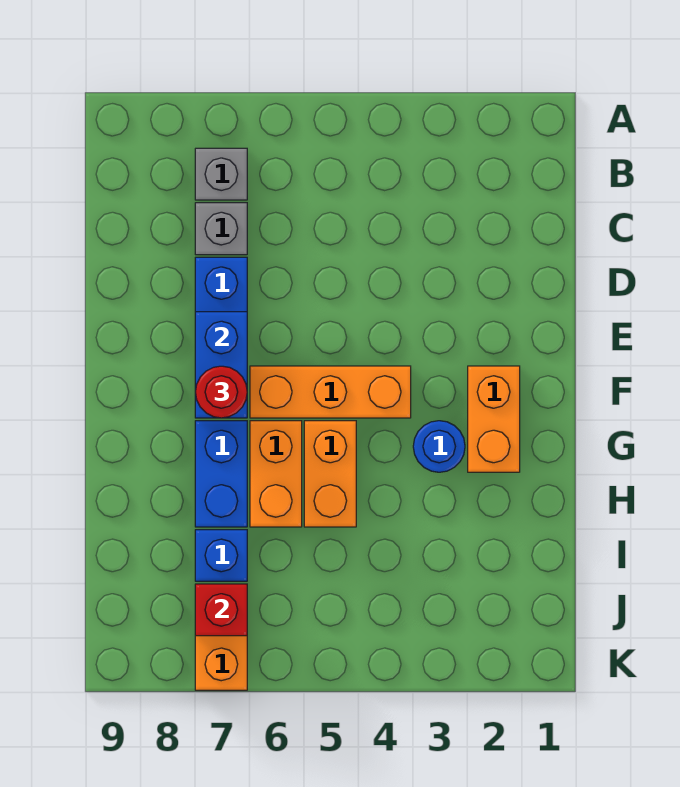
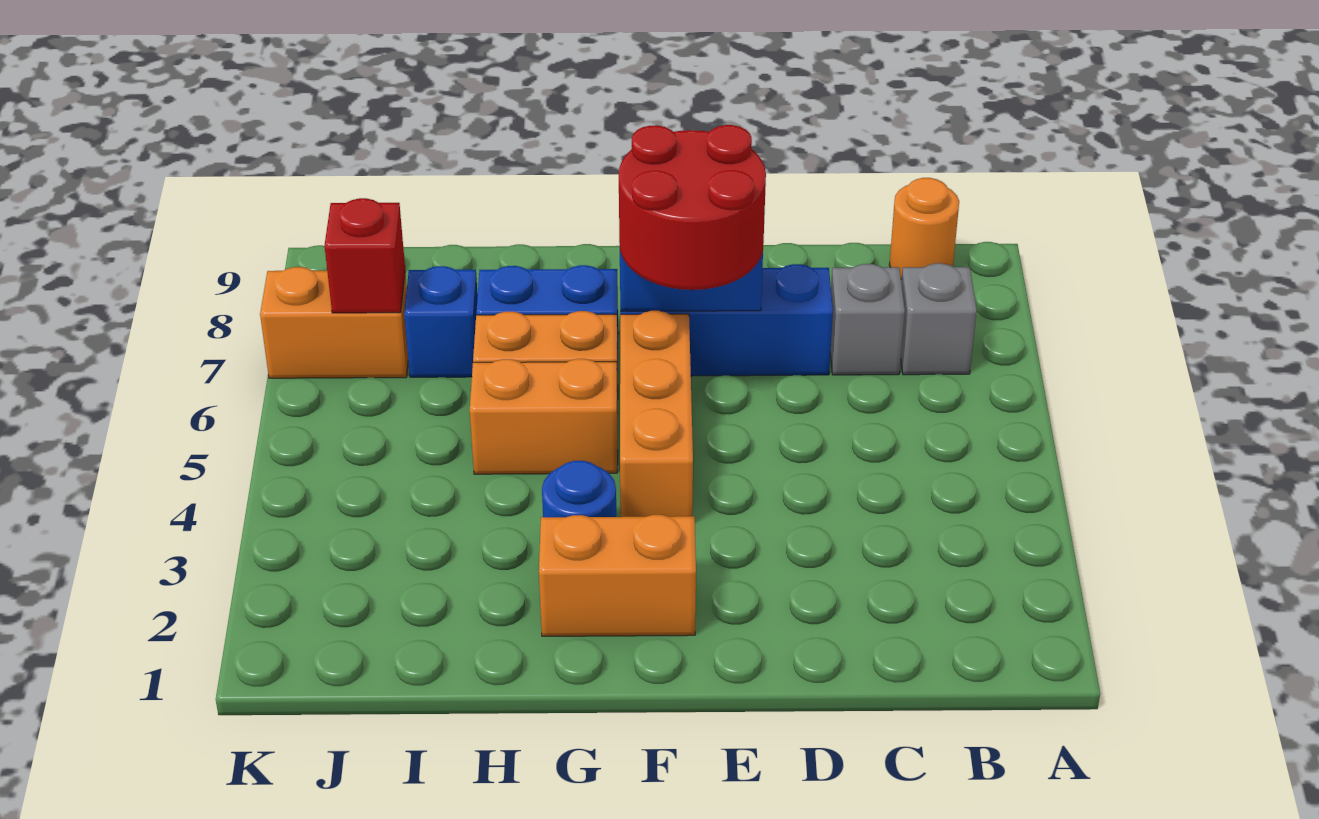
none -> orange round brick B9 level 1
red round brick F7 level 3 -> red round brick E6:F7 level 3

